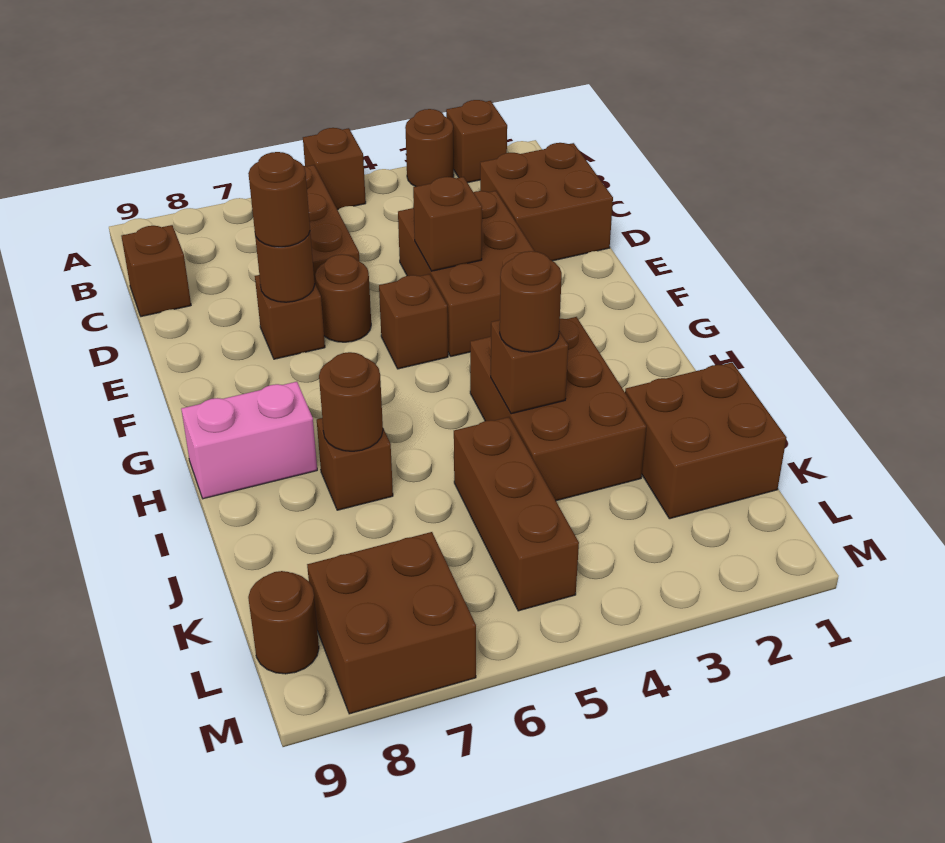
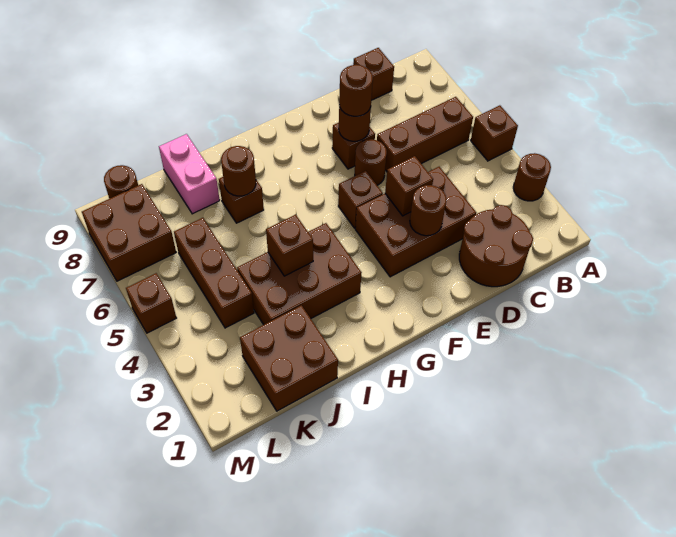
brown brick A2 level 1 -> brown brick M5 level 1
brown brick C1:D2 level 1 -> brown round brick C1:D2 level 1
pink brick H8:H9 level 1 -> pink brick J8:J9 level 1
brown round brick I4 level 3 -> brown round brick E3 level 2
brown brick J5:L5 level 1 -> brown brick K4:K6 level 1

